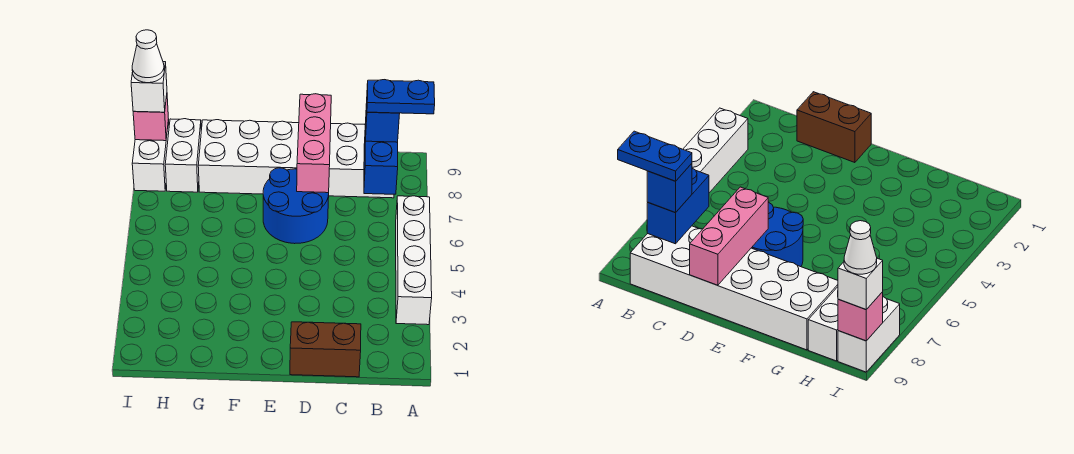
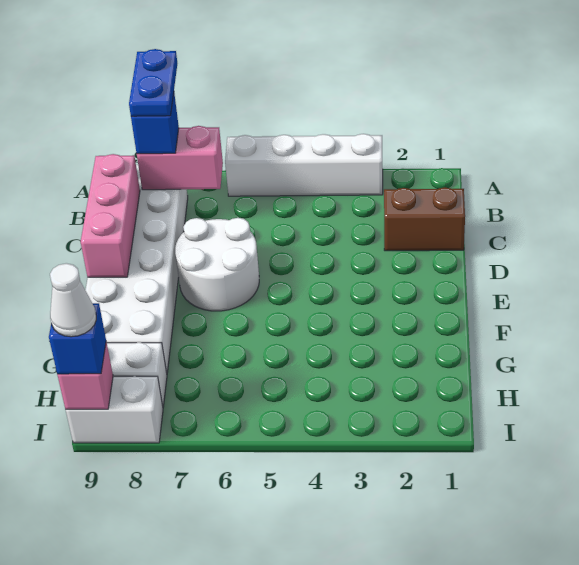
blue brick B7:B8 level 2 -> pink brick B7:B8 level 2
brown brick C1:D1 level 1 -> brown brick C1:C2 level 1
blue round brick D6:E7 level 1 -> white round brick D6:E7 level 1
pink brick D7:D9 level 2 -> pink brick C9:E9 level 2
white brick I9 level 3 -> blue brick I9 level 3

